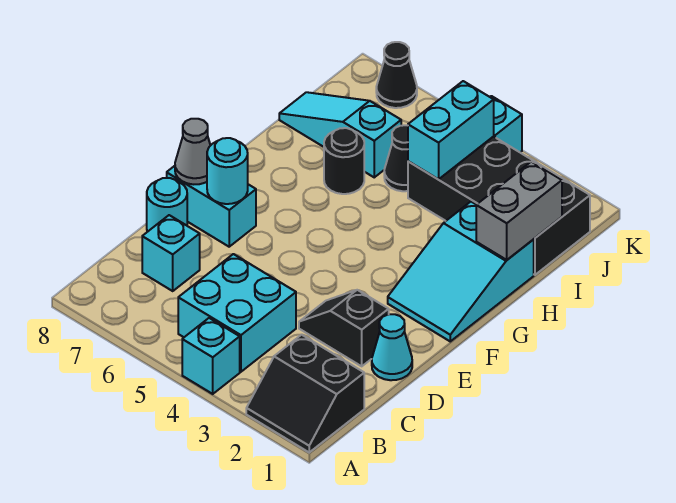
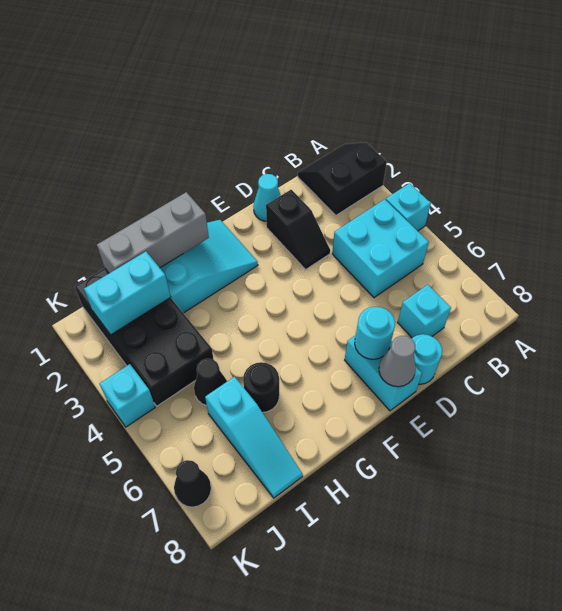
black slope A1:B2 level 1 top B -> black slope A1:B2 level 1 top 2
grey brick H1:I1 level 2 -> grey brick G1:I1 level 2
cyan brick I4:J4 level 2 -> cyan brick I2:J2 level 2

